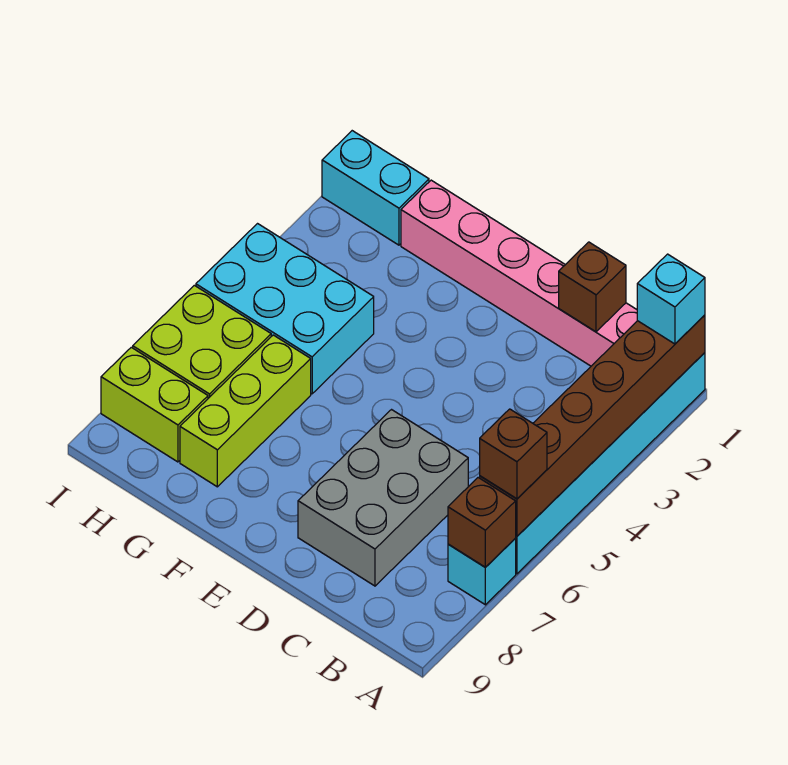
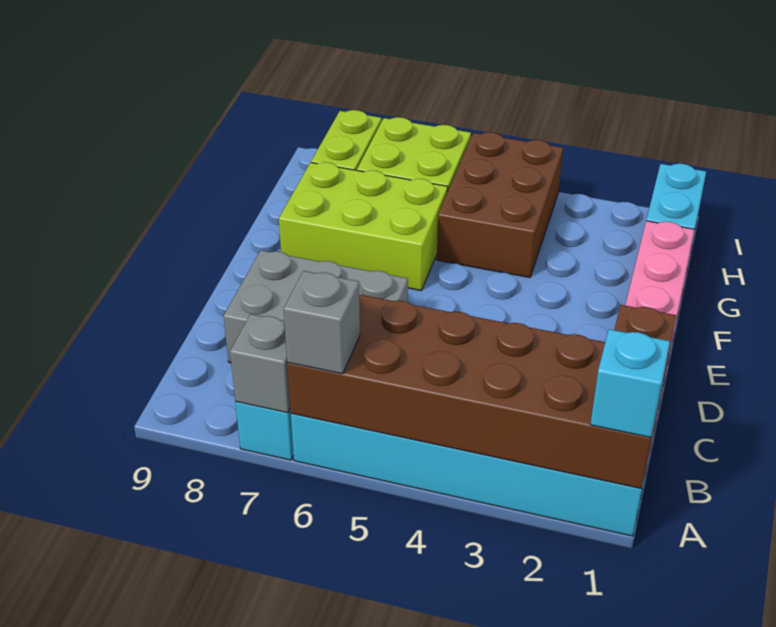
brown brick A1:A6 level 2 -> brown brick A1:B6 level 2
brown brick A6 level 3 -> grey brick A6 level 3
brown brick A7 level 2 -> grey brick A7 level 2
cyan brick G4:I5 level 1 -> brown brick G4:I5 level 1
lime brick G6:G8 level 1 -> lime brick F6:G8 level 1

